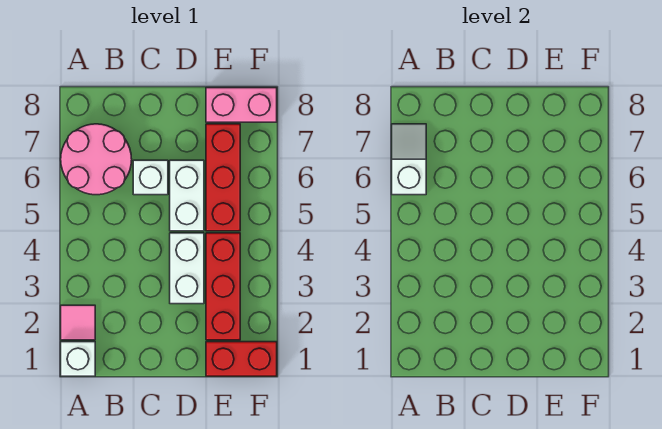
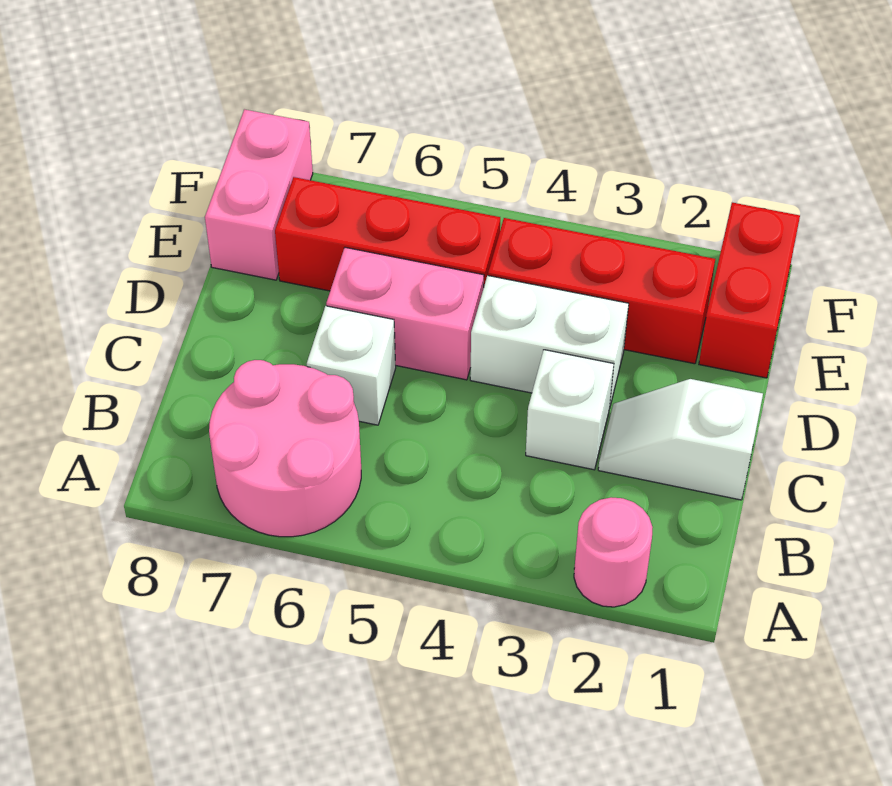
white brick A1 level 1 -> white brick C3 level 1
pink tile A2 level 1 -> pink round brick A2 level 1
white slope A6:A7 level 2 top 6 -> white slope C1:C2 level 1 top 1
white brick D5:D6 level 1 -> pink brick D5:D6 level 1

